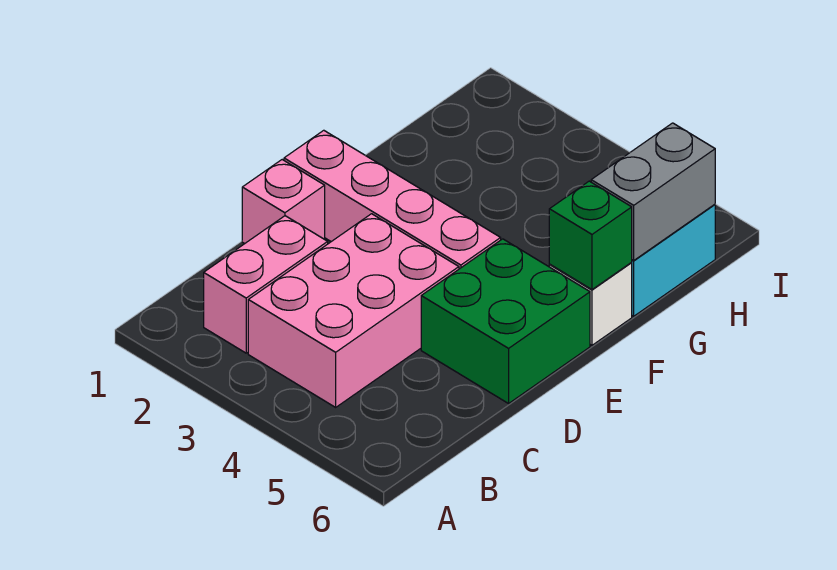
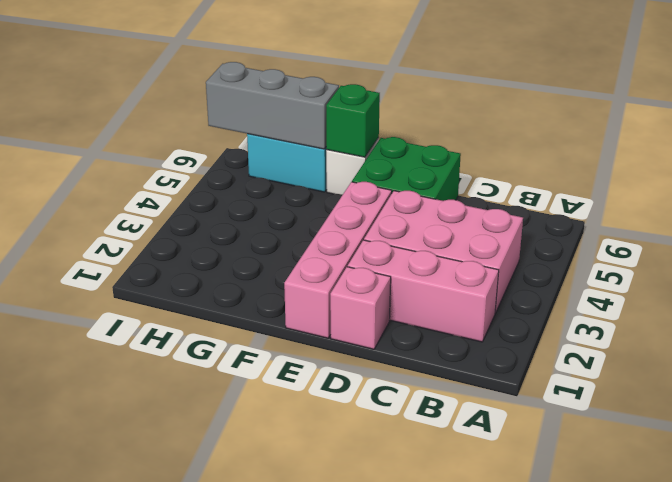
pink brick B2:C2 level 1 -> pink brick B2:D2 level 1
grey brick G6:H6 level 2 -> grey brick G6:I6 level 2

